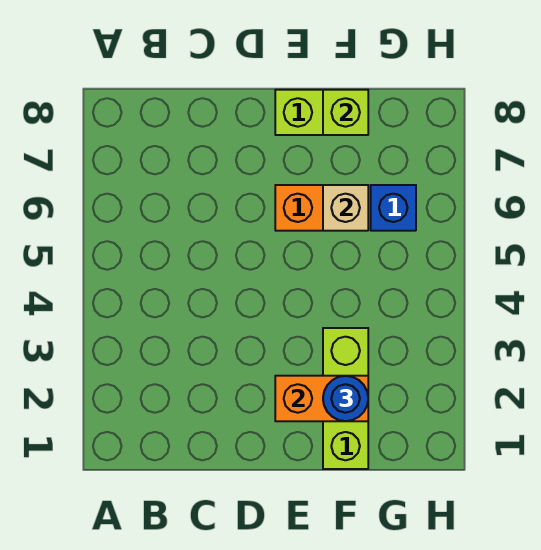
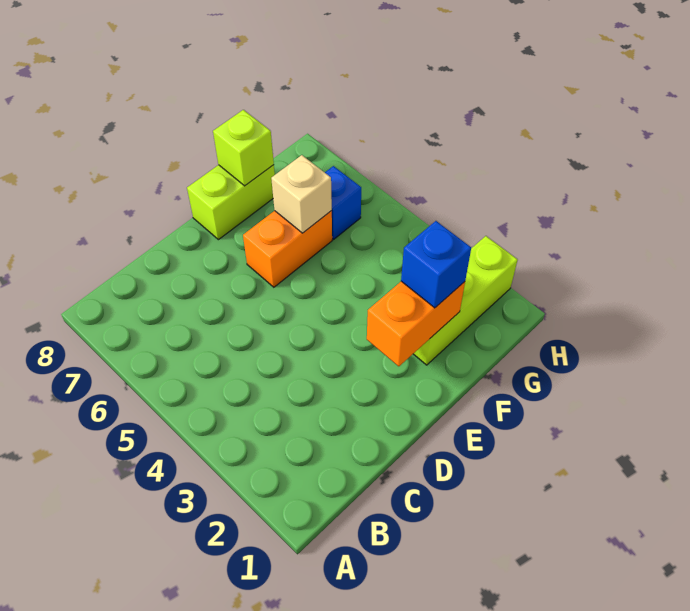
lime brick F1:F3 level 1 -> lime brick F2:H2 level 1
blue round brick F2 level 3 -> blue brick F2 level 3

